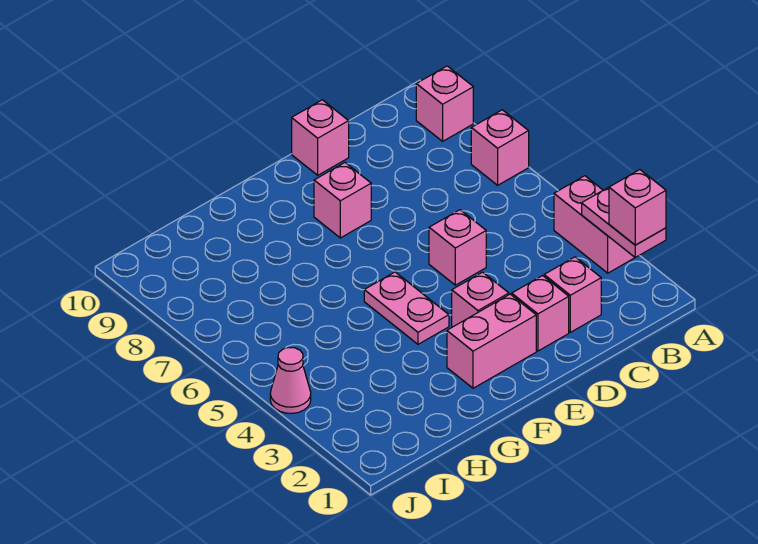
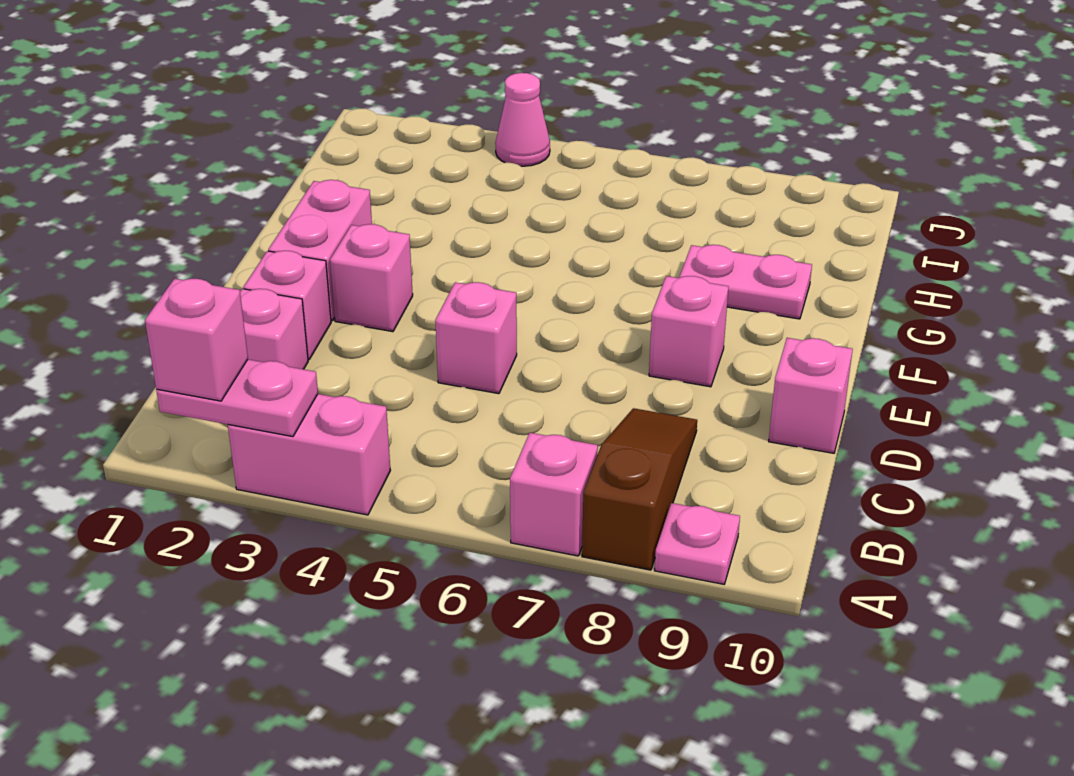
none -> brown slope A8:C8 level 1 top A
pink brick A9 level 1 -> pink plate A9 level 1
pink plate F4:F5 level 1 -> pink plate G8:G9 level 1

